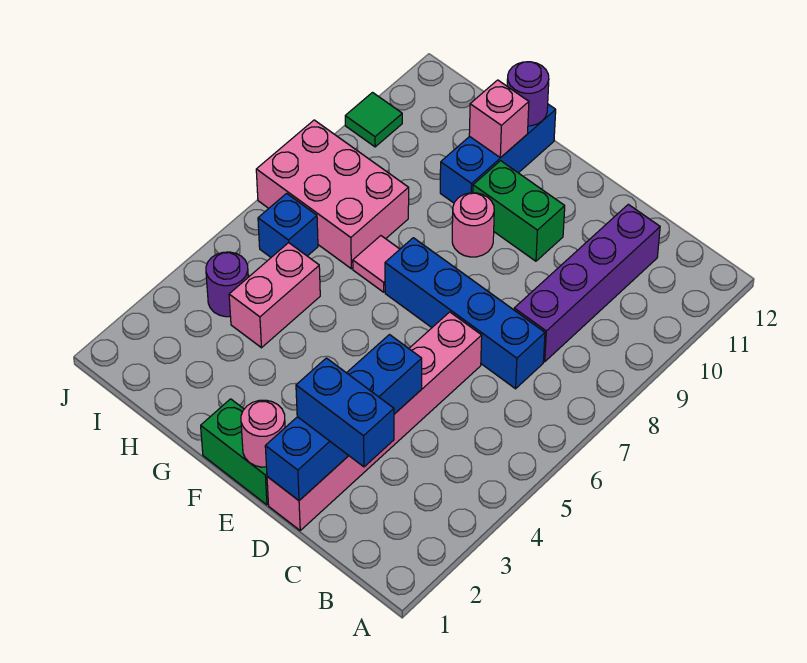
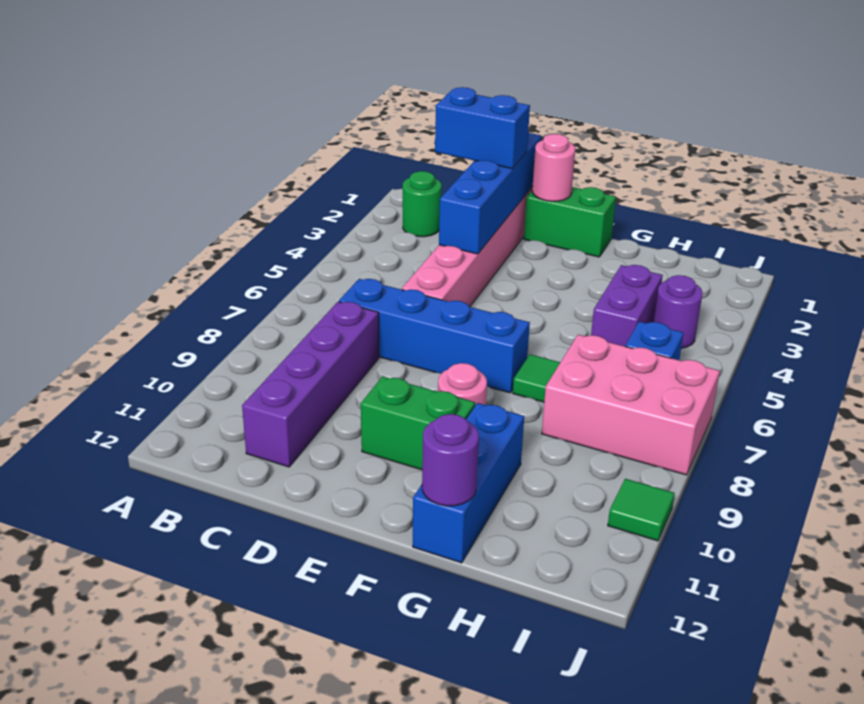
none -> green round brick B2 level 1
pink tile G7 level 1 -> green tile G7 level 1
pink brick G11 level 2 -> none
pink brick H4:H5 level 1 -> purple brick H4:H5 level 1

